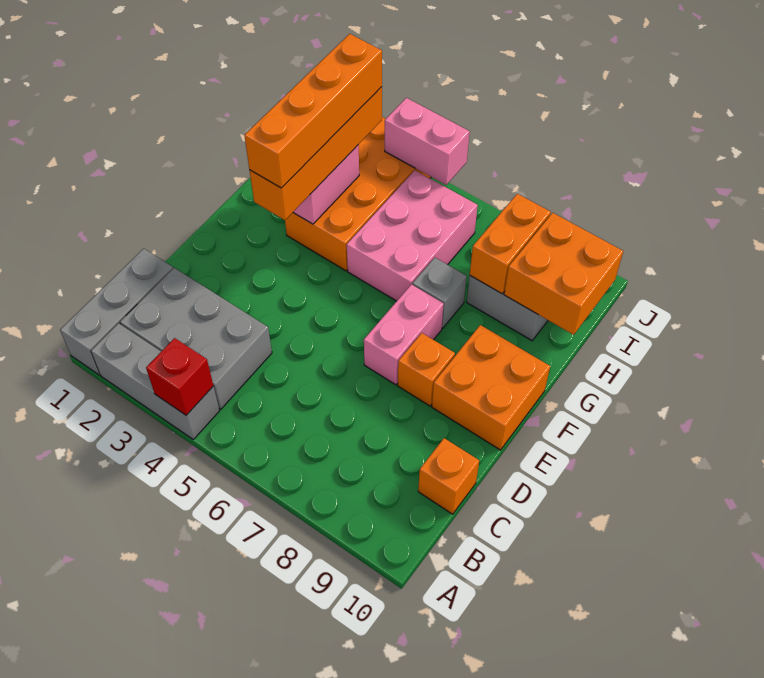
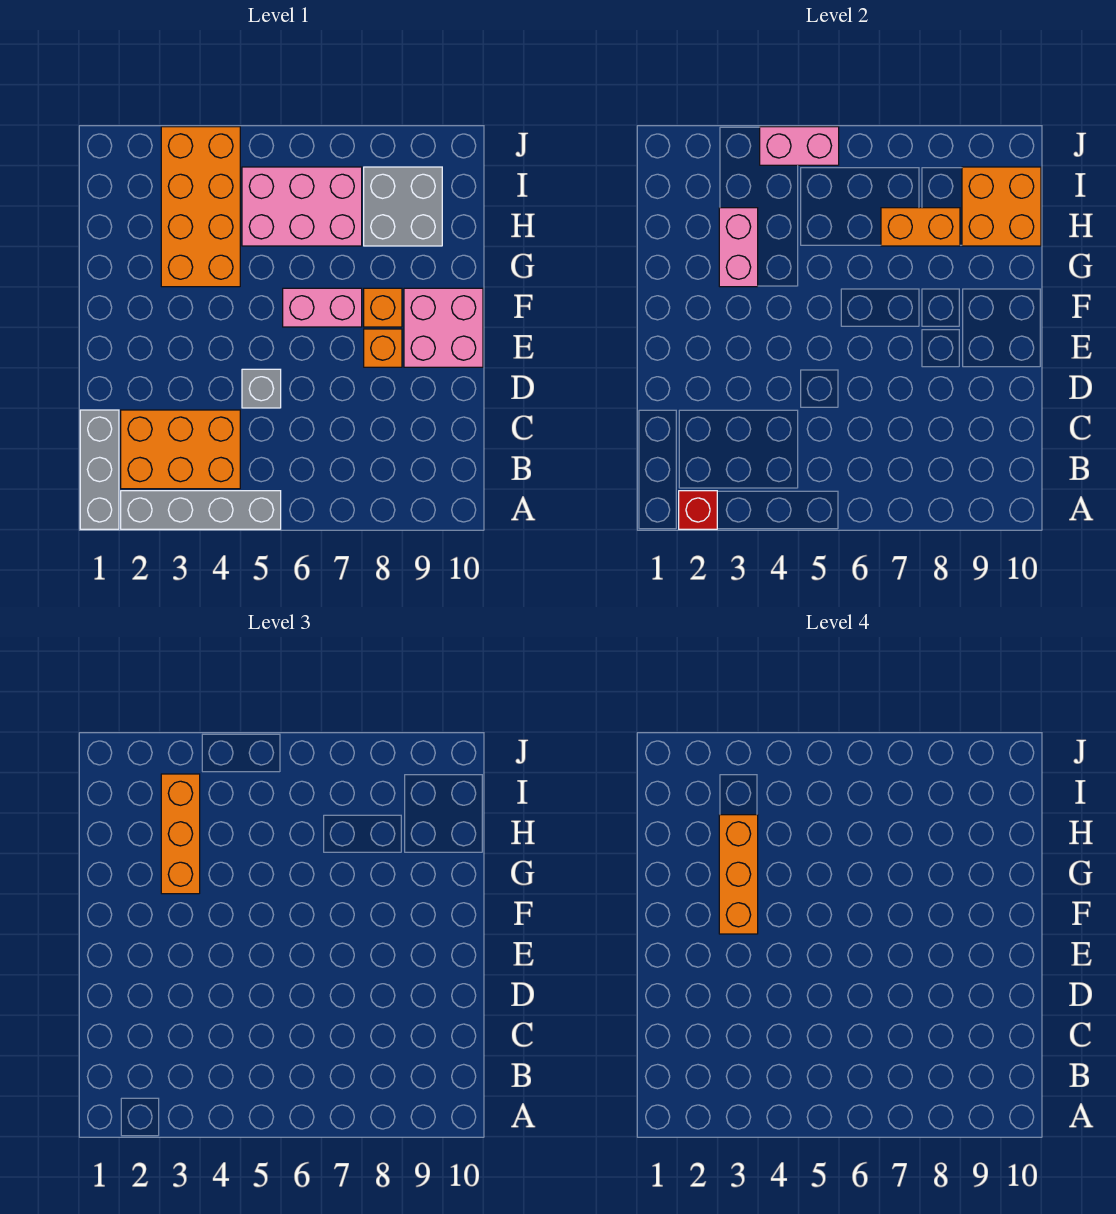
grey brick A2:A4 level 1 -> grey brick A2:A5 level 1
red brick A4 level 2 -> red brick A2 level 2
grey brick B2:C4 level 1 -> orange brick B2:C4 level 1
orange brick C10 level 1 -> orange brick F8 level 1
pink brick E7:F7 level 1 -> pink brick F6:F7 level 1
orange brick E9:F10 level 1 -> pink brick E9:F10 level 1
orange brick F3:I3 level 3 -> orange brick G3:I3 level 3
orange brick F3:I3 level 4 -> orange brick F3:H3 level 4
pink brick G5:I6 level 1 -> pink brick H5:I7 level 1
grey brick G7 level 1 -> grey brick D5 level 1
orange brick H8:I8 level 2 -> orange brick H7:H8 level 2

